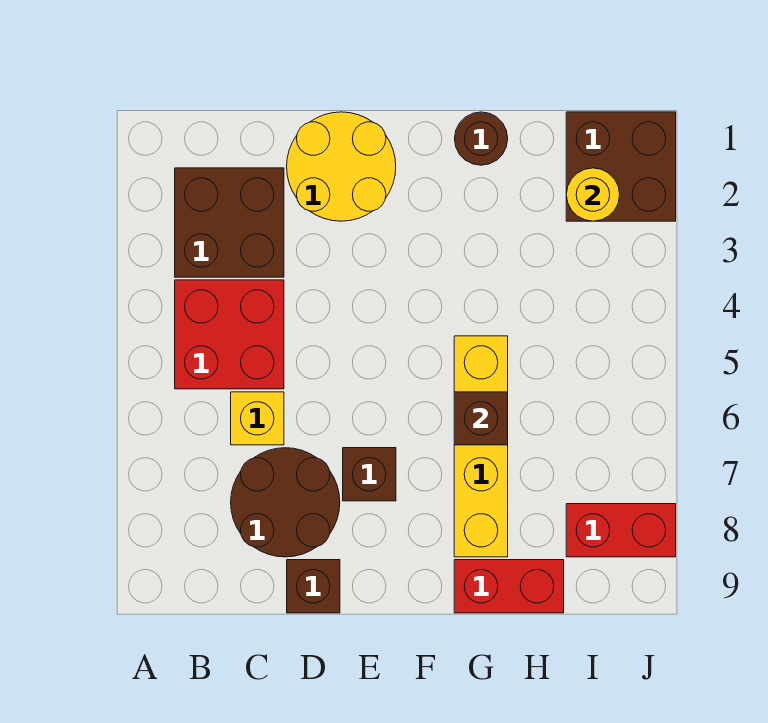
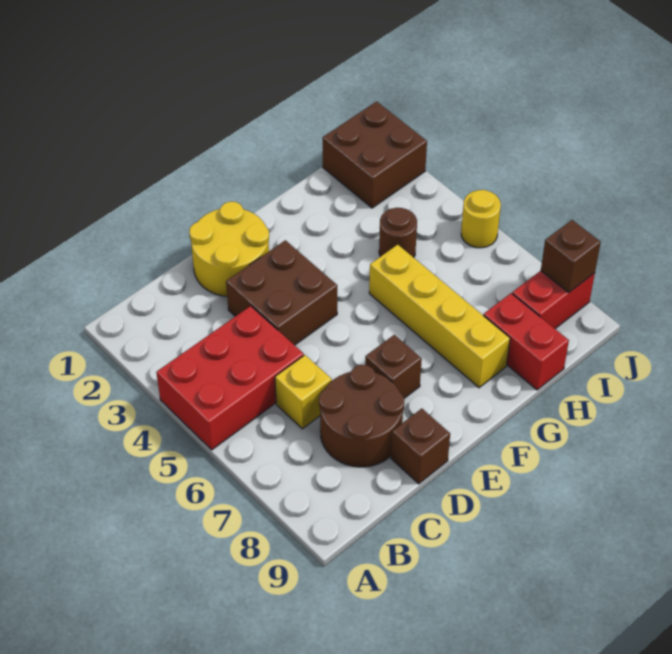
brown brick B2:C3 level 1 -> brown brick D3:E4 level 1
red brick B4:C5 level 1 -> red brick A4:C5 level 1
brown round brick G1 level 1 -> brown round brick H4 level 1
brown brick G6 level 2 -> brown brick J8 level 2
red brick G9:H9 level 1 -> red brick H8:H9 level 1
yellow round brick I2 level 2 -> yellow round brick J5 level 1

